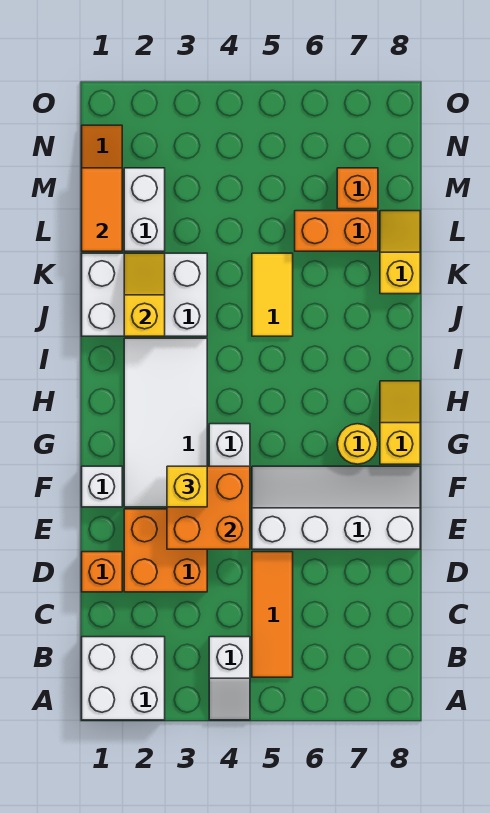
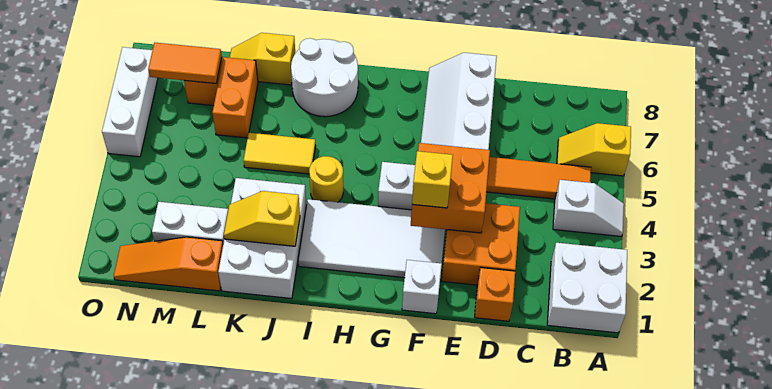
yellow round brick G7 level 1 -> yellow round brick I4 level 1
yellow slope G8:H8 level 1 top G -> yellow slope A6:B6 level 1 top A
none -> white round brick I7:J8 level 1
orange tile L1:M1 level 2 -> orange tile M7:N7 level 2
none -> white brick O5:O7 level 1

